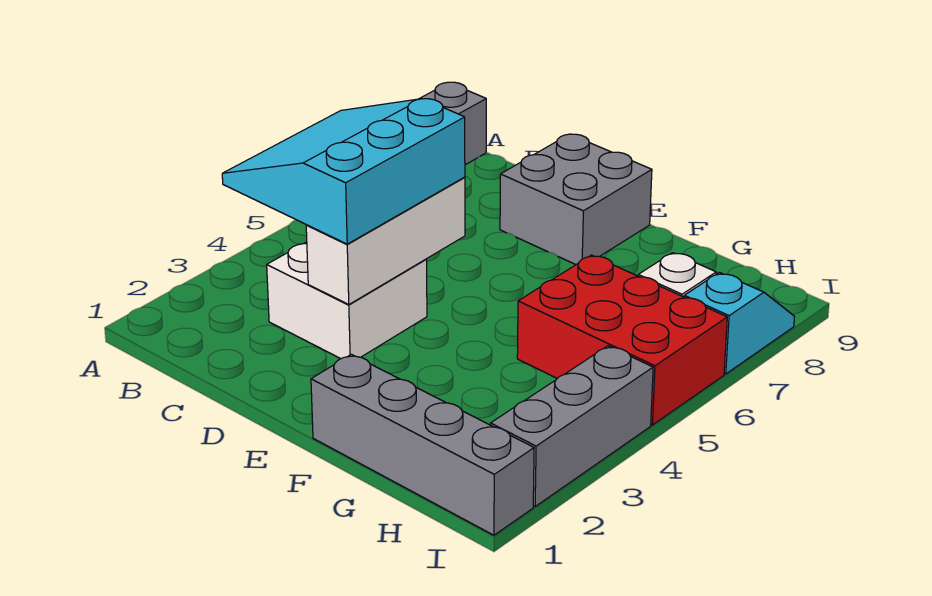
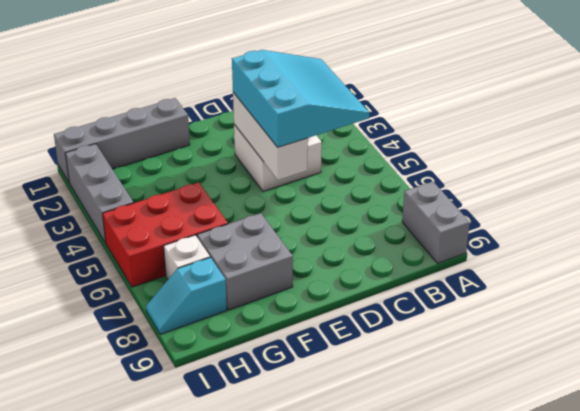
grey brick D8:E9 level 1 -> grey brick F7:G8 level 1
cyan slope I7:I8 level 1 top 7 -> cyan slope H8:I8 level 1 top H

